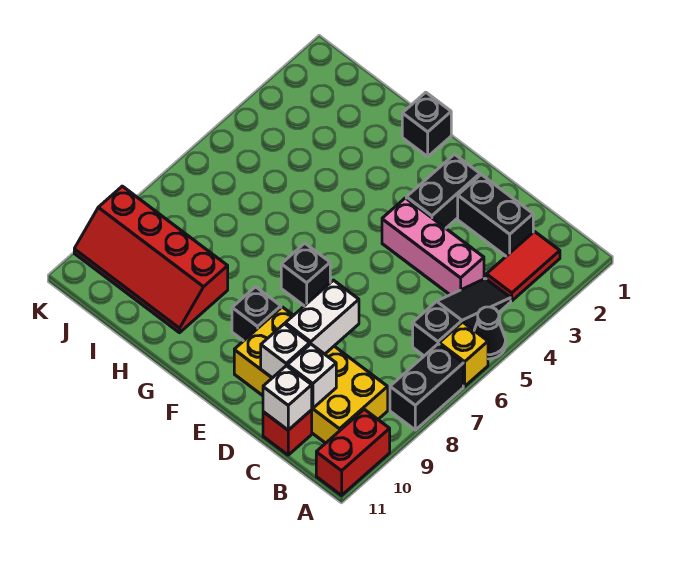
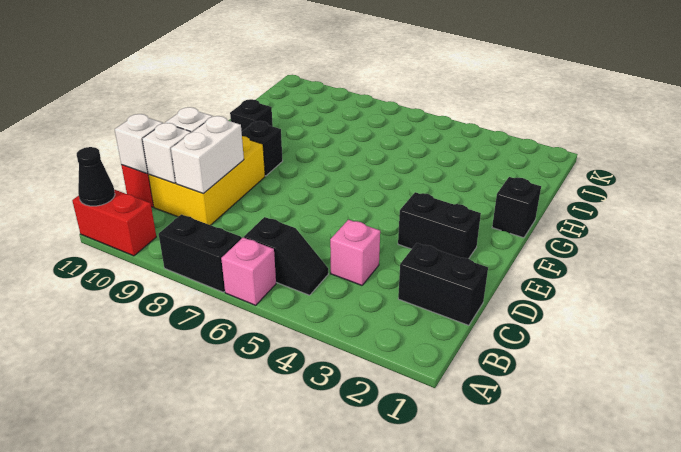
black cone A5 level 1 -> black cone A11 level 2
yellow brick A6 level 1 -> pink brick A6 level 1
red tile B2:B3 level 1 -> none
black slope B4:B6 level 1 top 6 -> black slope B5:B6 level 1 top 6
yellow brick B9:E10 level 1 -> yellow brick C9:E10 level 1
black brick C2:D2 level 1 -> black brick C1:C2 level 1
pink brick C4:E4 level 1 -> pink brick C4 level 1
white brick D8:D9 level 2 -> white brick C9:D9 level 2
black brick F7 level 1 -> black brick G10 level 1
red slope H9:K10 level 1 top 9 -> none

